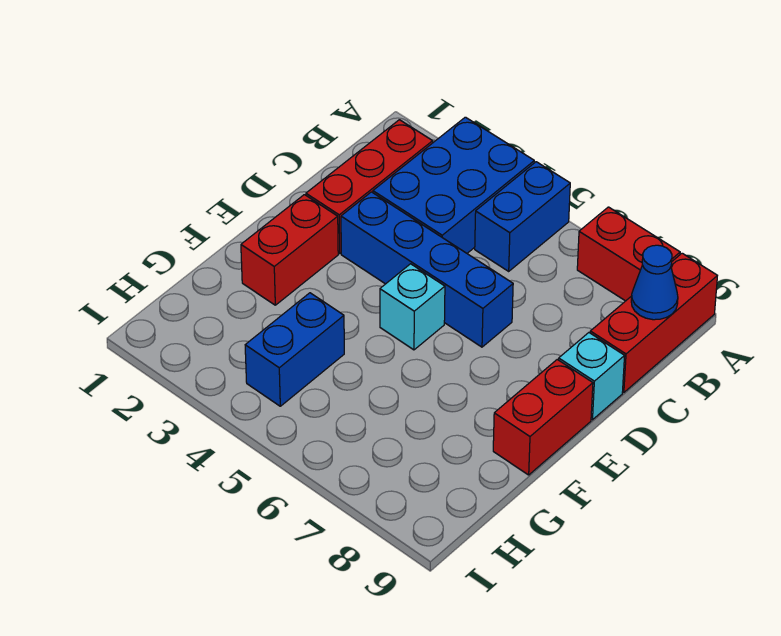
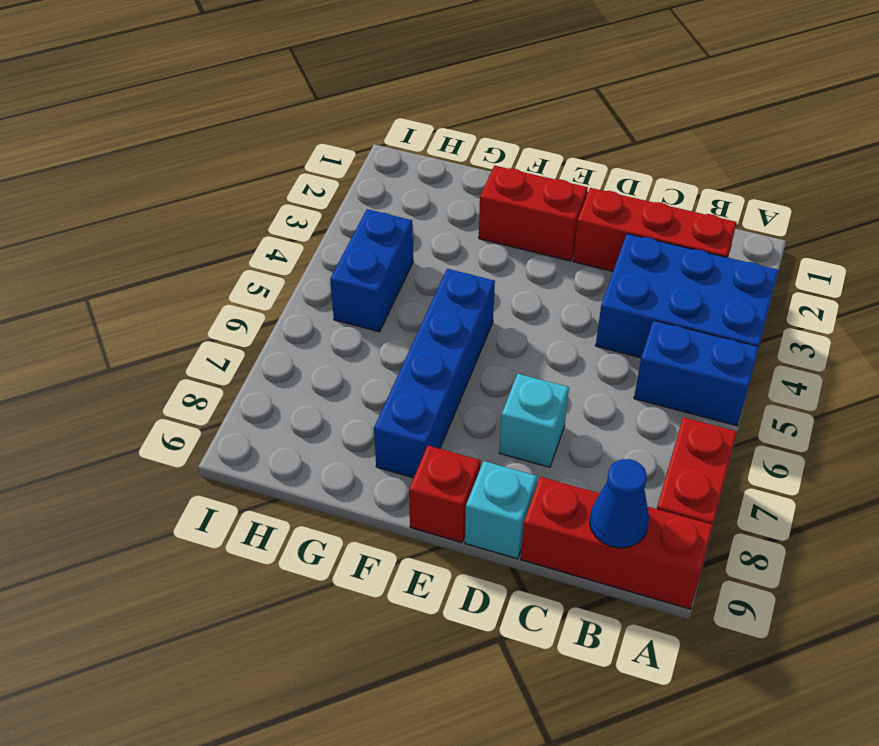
blue brick D3:D6 level 1 -> blue brick F5:F8 level 1
cyan brick E5 level 1 -> cyan brick D7 level 1
red brick E9:F9 level 1 -> red brick E9 level 1
blue brick G4:H4 level 1 -> blue brick H4:H5 level 1

